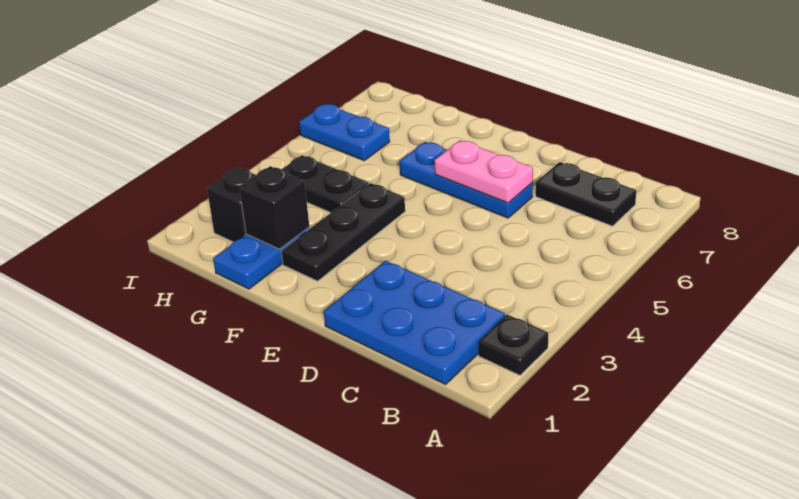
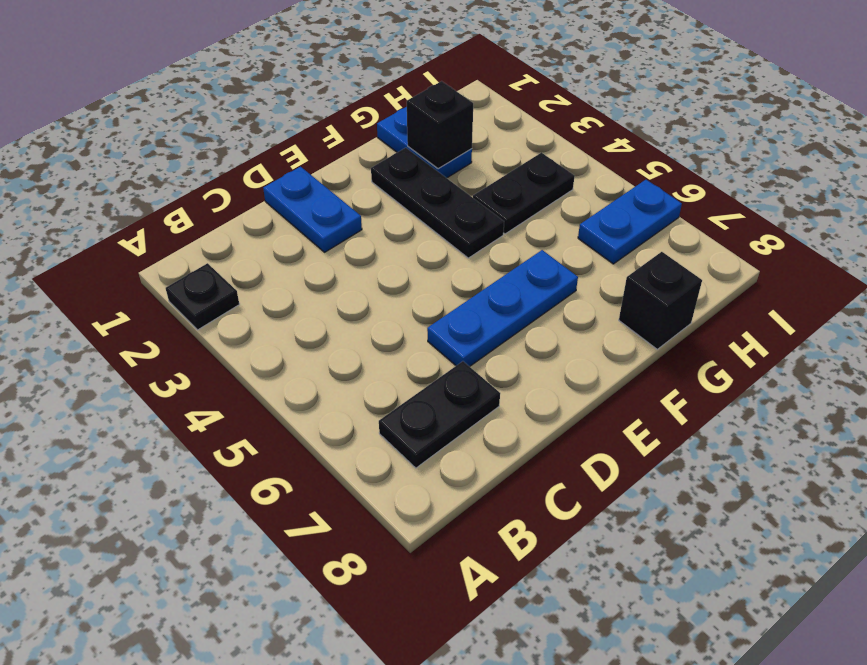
blue plate B1:D2 level 1 -> blue plate D1:D2 level 1
pink plate D6:E6 level 2 -> none
black brick H2 level 1 -> black brick G8 level 1

